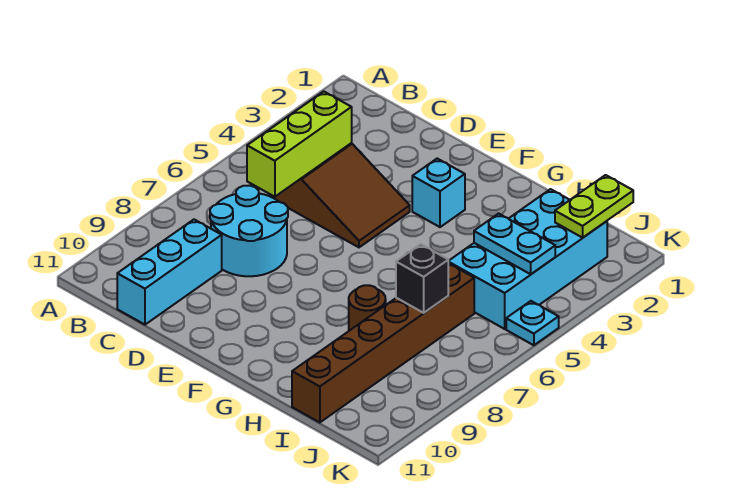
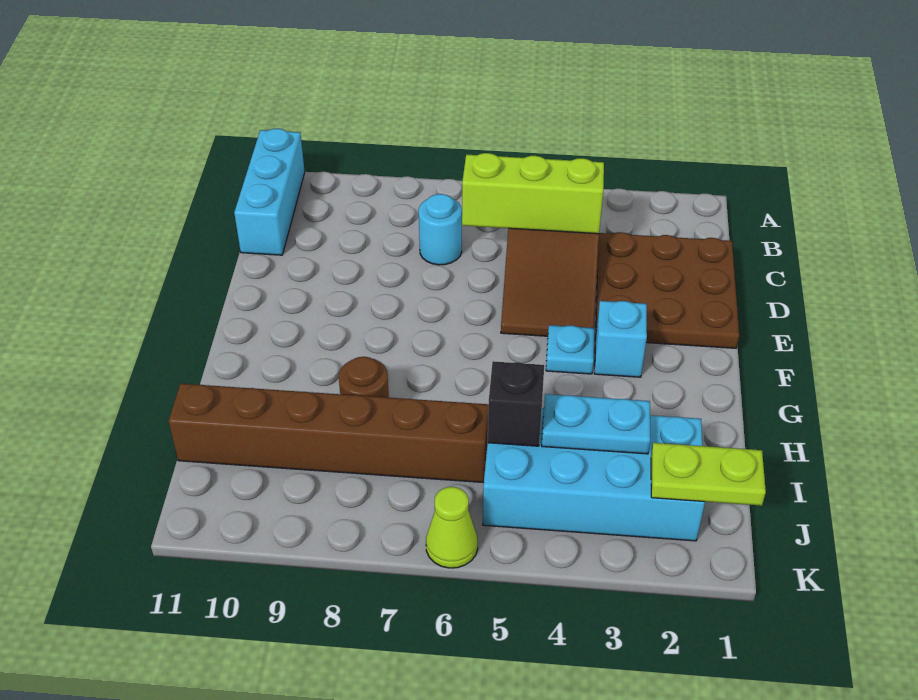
none -> brown plate C1:E3 level 1
cyan round brick C7:D8 level 1 -> cyan round brick C7 level 1
cyan brick C9:C11 level 1 -> cyan brick A11:C11 level 1
cyan plate I4:J4 level 2 -> cyan plate I3:I4 level 2
black brick I7 level 2 -> black brick I5 level 2
cyan plate K5 level 1 -> cyan plate F4 level 1
none -> lime cone K6 level 1

